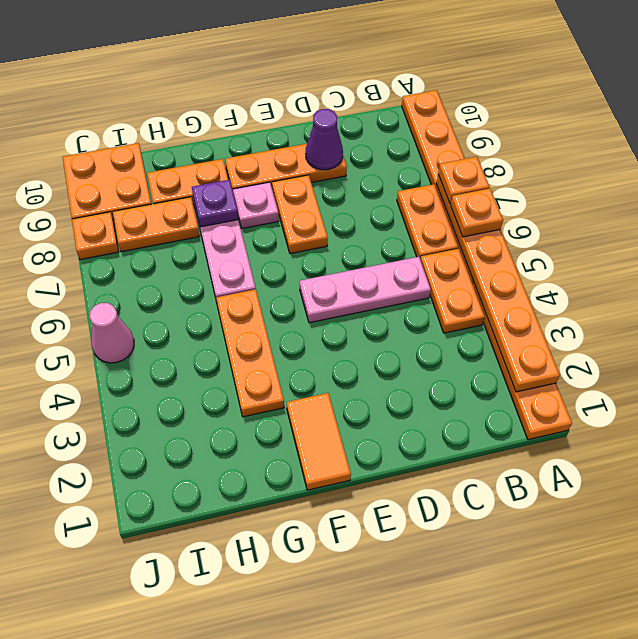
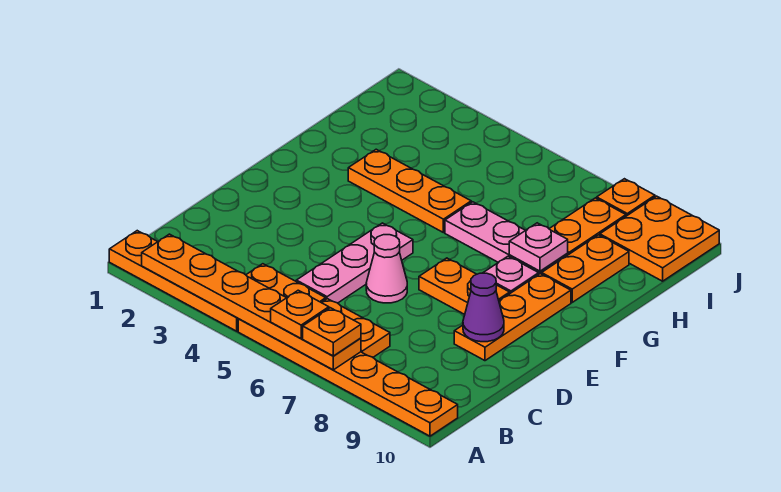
orange tile F1:F2 level 1 -> none
purple plate G8 level 2 -> pink plate G8 level 2
pink cone J5 level 1 -> pink cone D6 level 1

